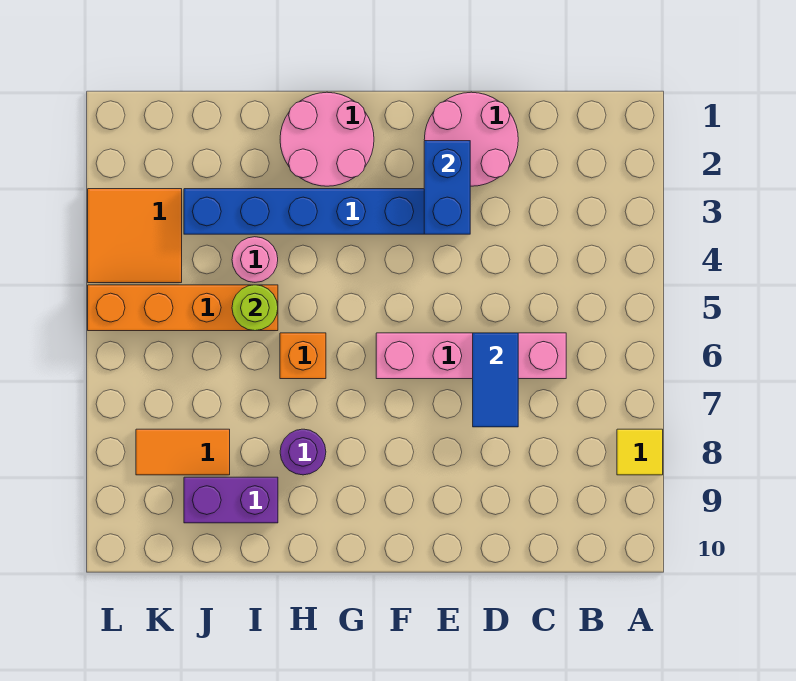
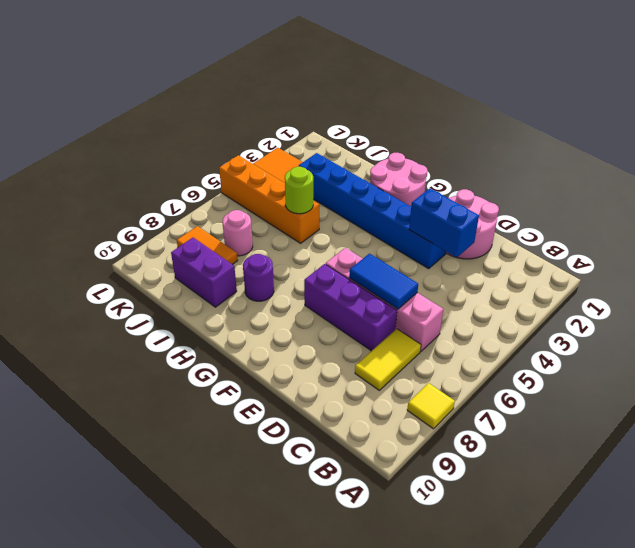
none -> yellow tile C7:C8 level 1
blue tile D6:D7 level 2 -> blue tile D6:E6 level 2
none -> purple brick D7:F7 level 1
blue brick E2:E3 level 2 -> blue brick D3:E3 level 2
orange brick H6 level 1 -> none
pink round brick I4 level 1 -> pink round brick J7 level 1

